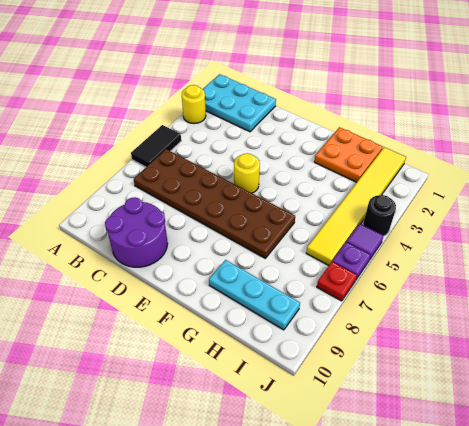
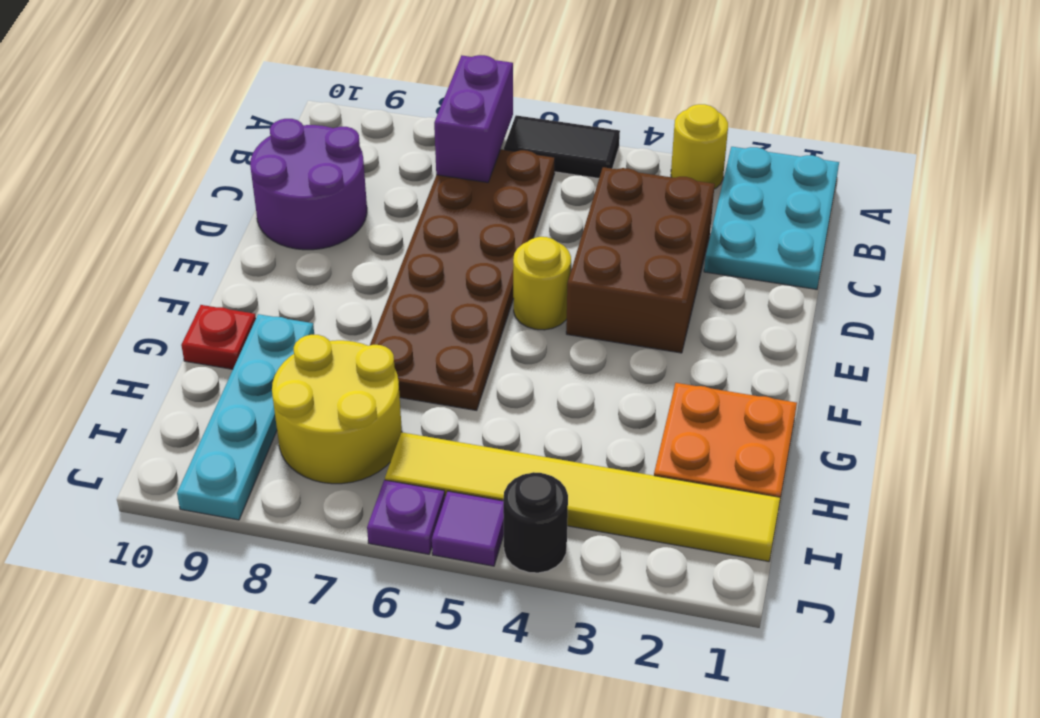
none -> purple brick A7:B7 level 2
none -> brown brick C3:E4 level 1
cyan plate G9:I9 level 1 -> cyan plate G9:J9 level 1
none -> yellow round brick H7:I8 level 1
red plate J7 level 1 -> red plate G10 level 1

